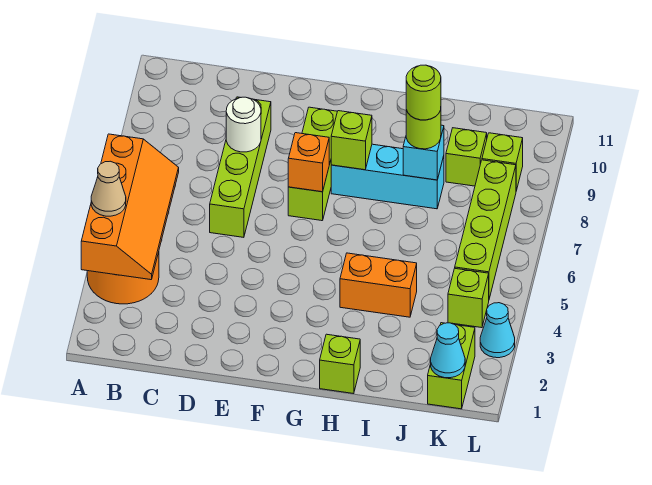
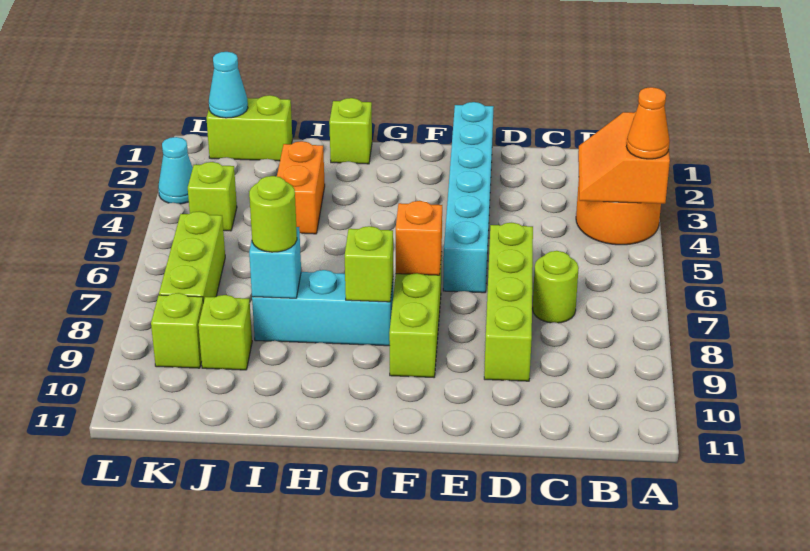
orange slope A3:B6 level 2 top A -> orange slope A3:B4 level 2 top A
tan cone A4 level 3 -> orange cone A4 level 3
white round brick D8 level 2 -> none
none -> cyan brick E1:E6 level 1
orange brick H4:I4 level 1 -> orange brick I3:I4 level 1
lime round brick I8 level 4 -> lime round brick C7 level 1
lime brick K1:K2 level 1 -> lime brick J1:K1 level 1
lime brick K5:K8 level 1 -> lime brick K6:K8 level 1

